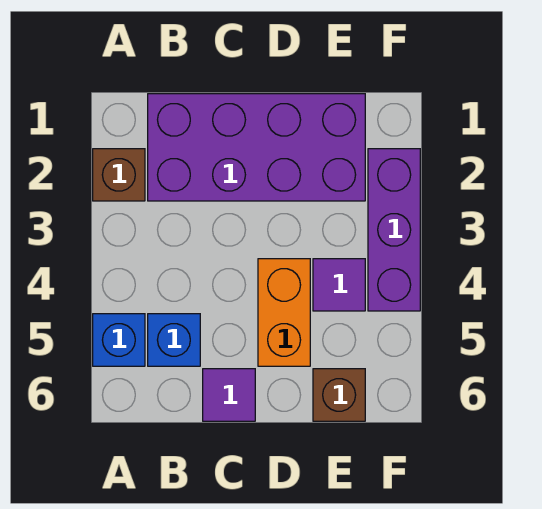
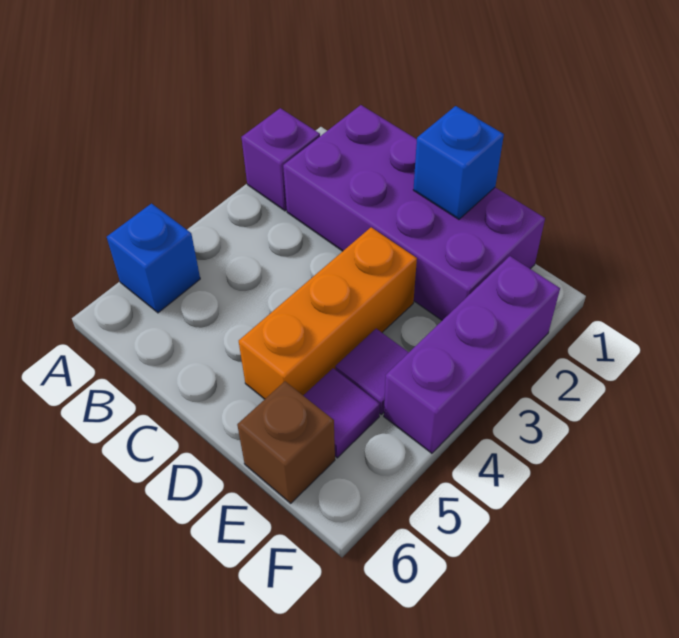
brown brick A2 level 1 -> purple brick A2 level 1
blue brick B5 level 1 -> blue brick D1 level 2
purple tile C6 level 1 -> purple tile E5 level 1
orange brick D4:D5 level 1 -> orange brick D3:D5 level 1

